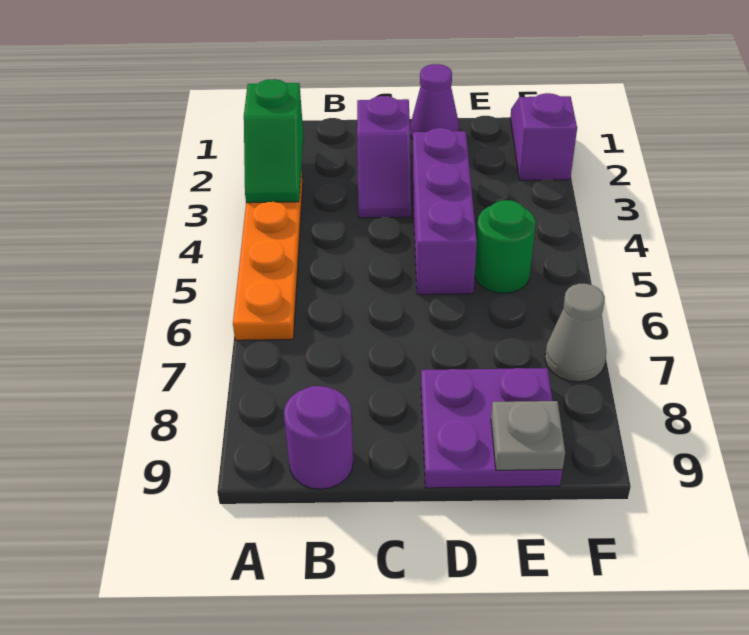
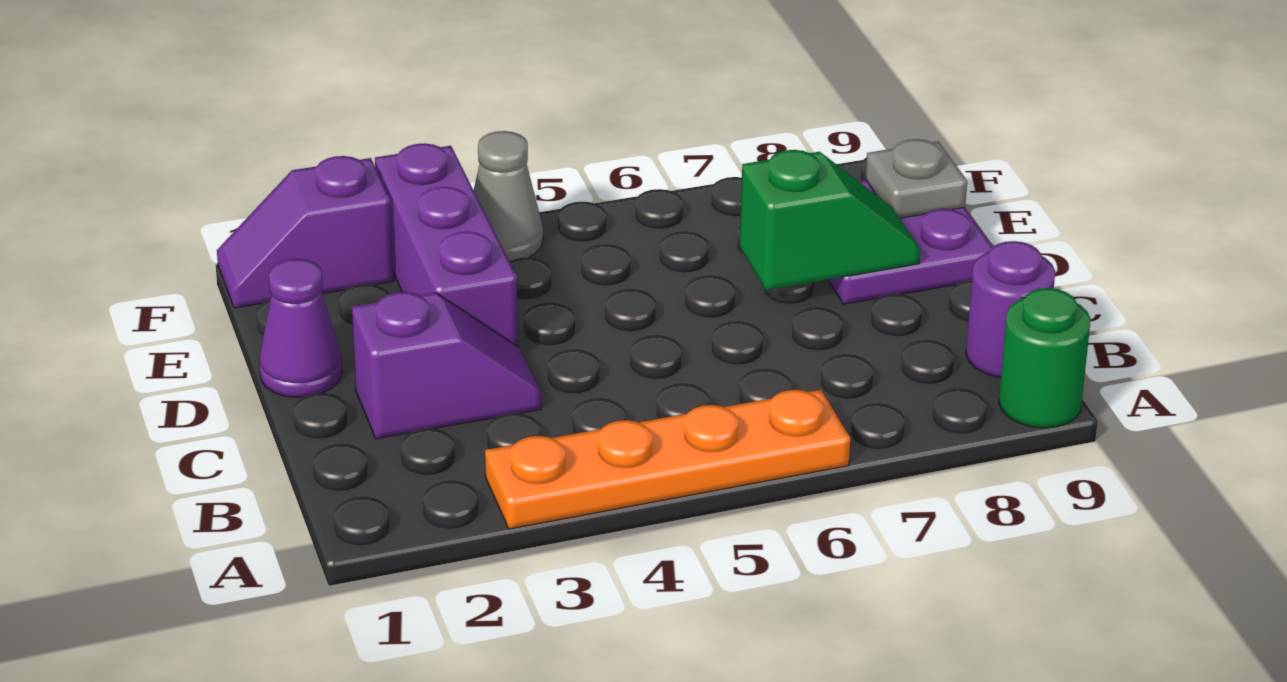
green slope A2:A3 level 2 top 2 -> green slope D7:D8 level 2 top 7
purple brick D3:D5 level 1 -> purple brick D3:F3 level 1
green round brick E5 level 1 -> green round brick A9 level 1
grey cone F7 level 1 -> grey cone F4 level 1

